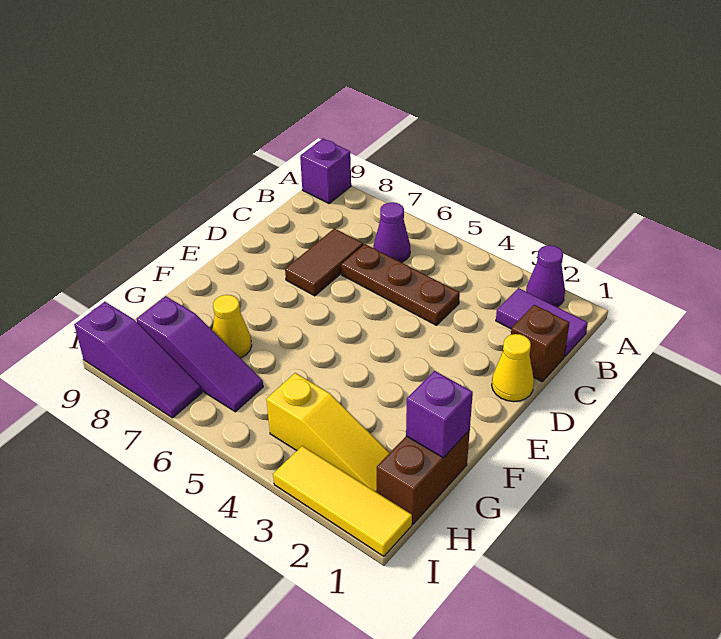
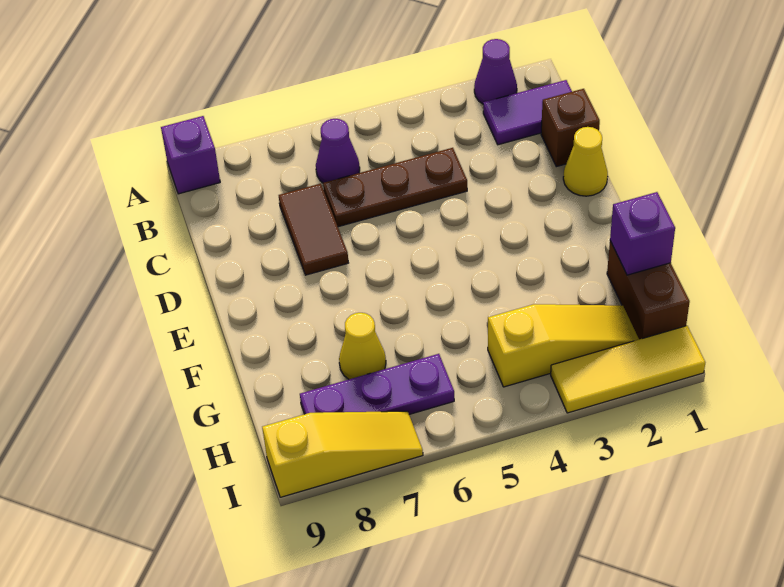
purple slope H6:H8 level 1 top 8 -> purple plate H6:H8 level 1
purple slope I7:I9 level 1 top 9 -> yellow slope I7:I9 level 1 top 9

